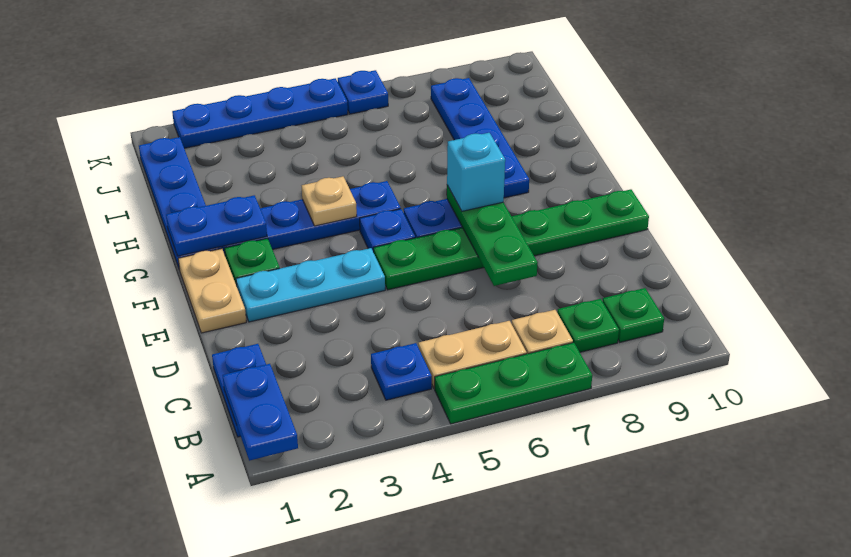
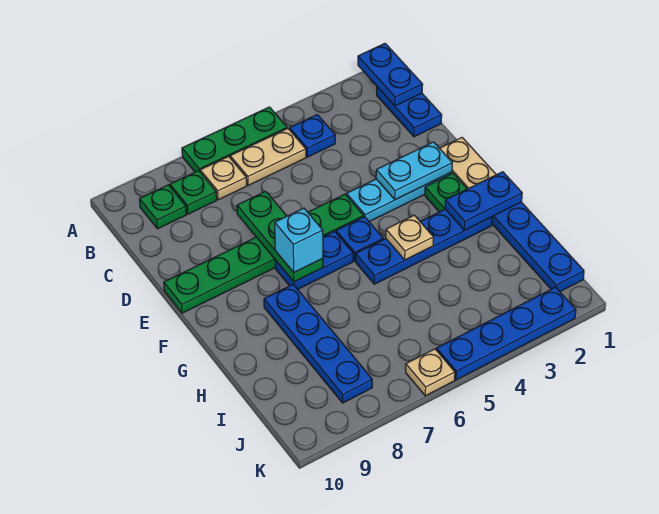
none -> cyan plate E2:E3 level 2
blue plate K6 level 1 -> tan plate K6 level 1

